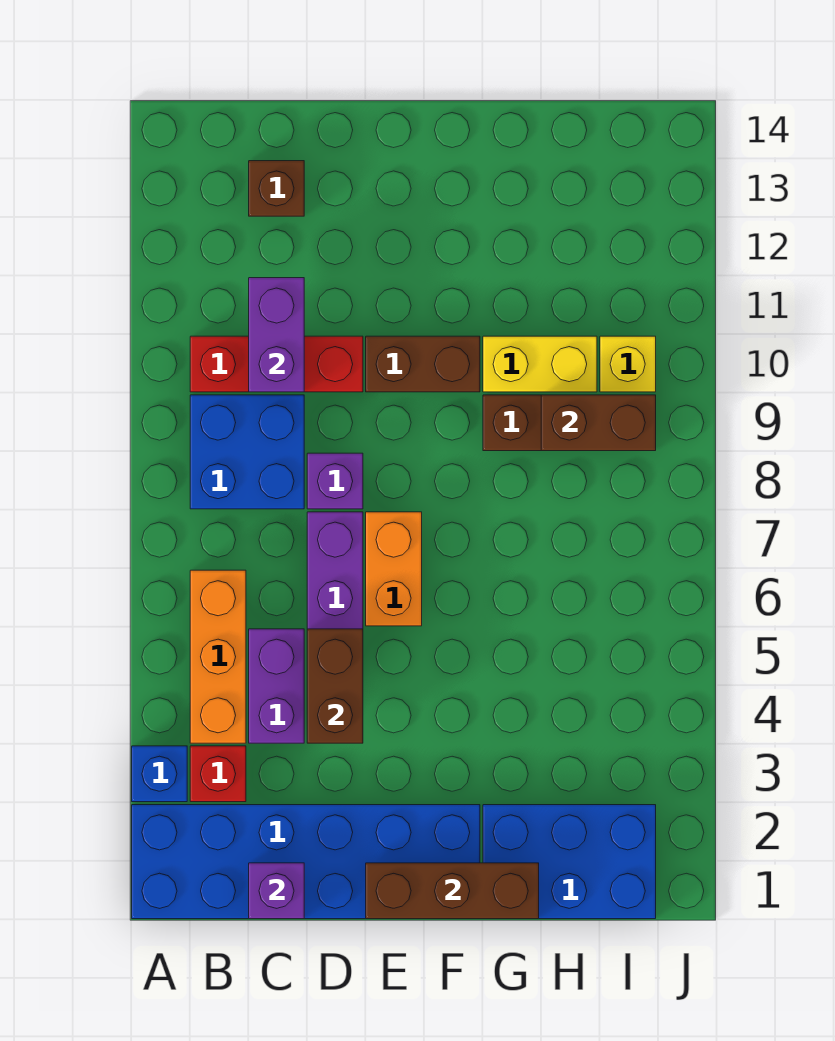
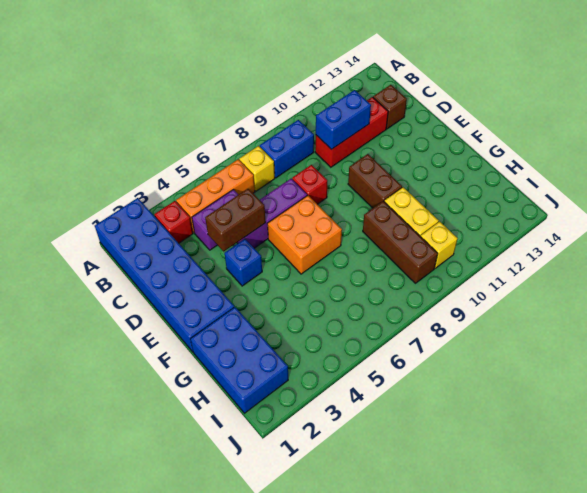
blue brick A3 level 1 -> blue brick E4 level 1
none -> yellow brick B7 level 1
blue brick B8:C9 level 1 -> blue brick B8:B9 level 1
red brick B10:D10 level 1 -> red brick C10:C12 level 1
purple brick C1 level 2 -> none
purple brick C10:C11 level 2 -> blue brick C10:C11 level 2
purple brick D8 level 1 -> red brick D8 level 1
brown brick E1:G1 level 2 -> none
orange brick E6:E7 level 1 -> orange brick E6:F7 level 1
brown brick H9:I9 level 2 -> none

